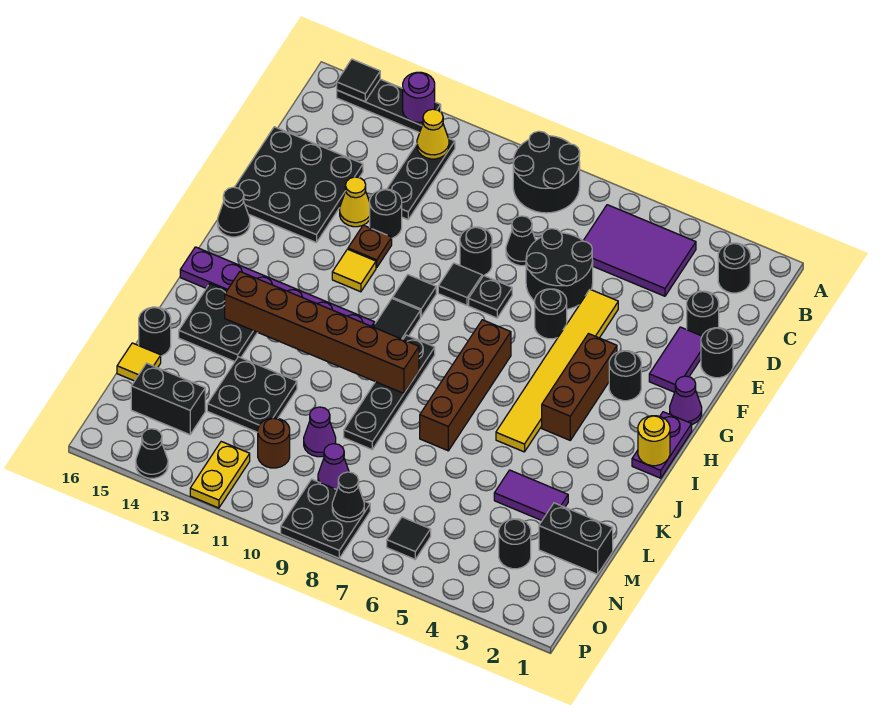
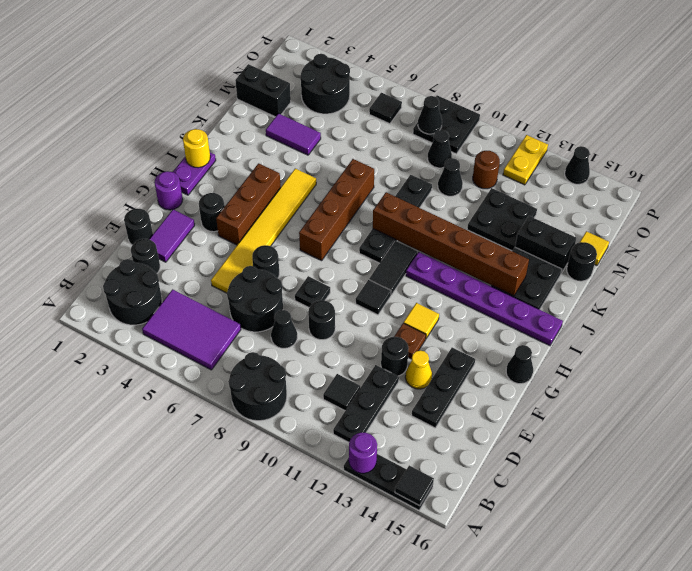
black round brick B2 level 1 -> black round brick B2:C3 level 1
yellow cone B12 level 2 -> none
black plate D14:F16 level 1 -> black plate D14:F14 level 1
black tile F9 level 1 -> black tile C11 level 1
purple cone G1 level 1 -> purple round brick G1 level 1
purple cone M10 level 1 -> black cone M10 level 1
black round brick N3 level 1 -> black round brick N3:O4 level 1
purple cone N9 level 1 -> black cone N9 level 1
black brick N14:N15 level 1 -> black brick L14:L15 level 1

